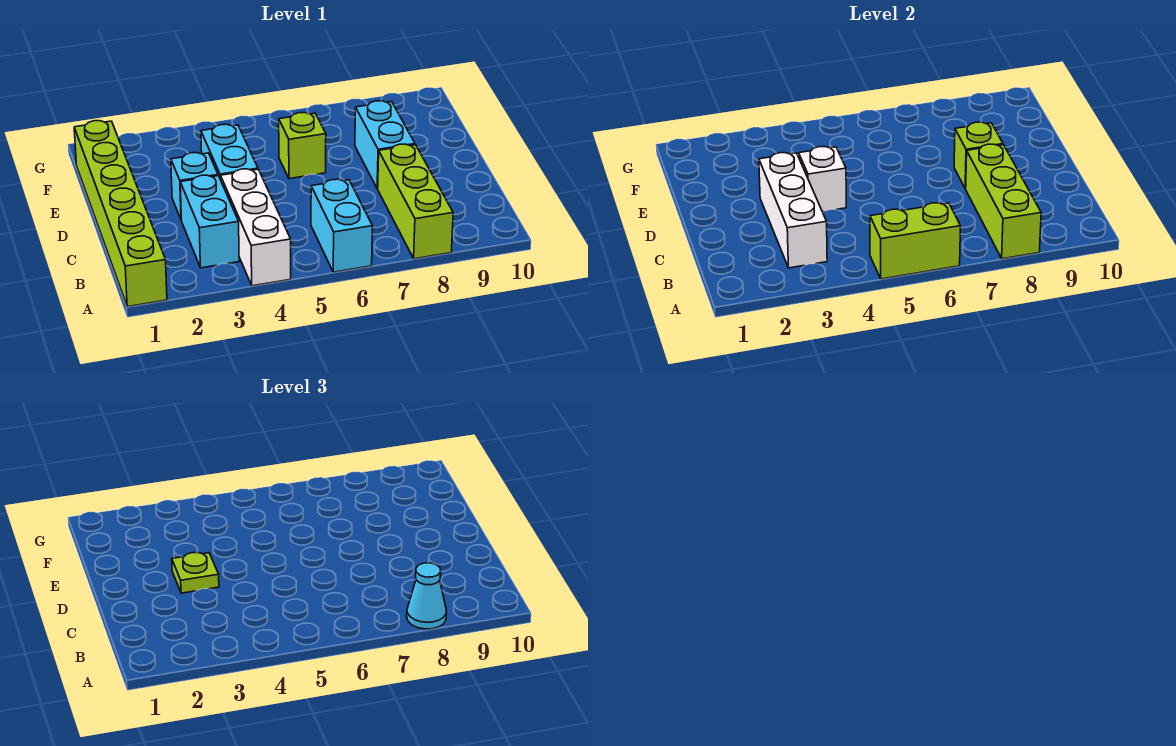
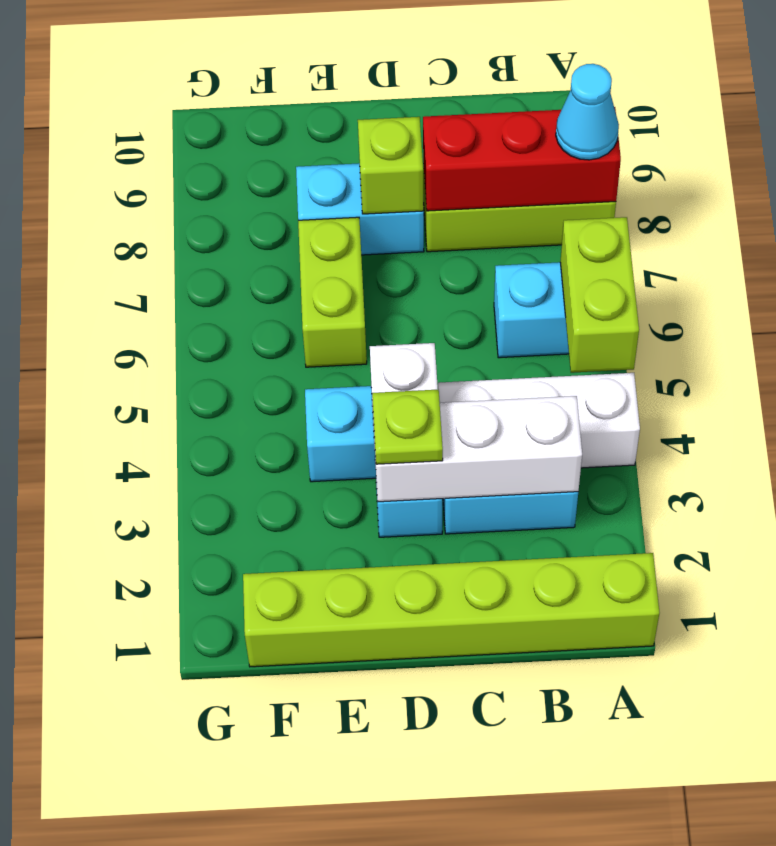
lime brick A8:C8 level 2 -> red brick A8:C8 level 2
lime brick E6 level 1 -> lime brick E6:E7 level 1

